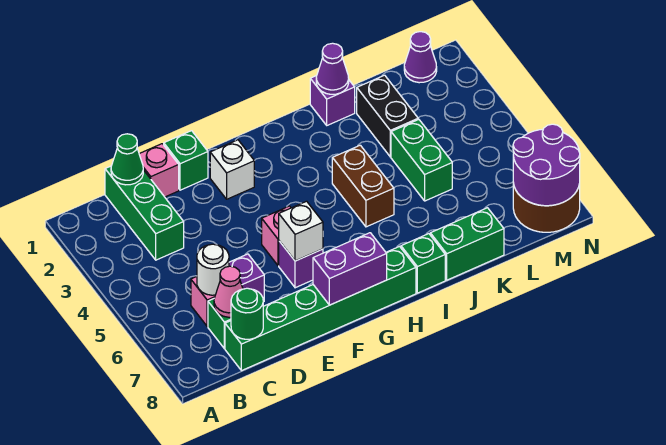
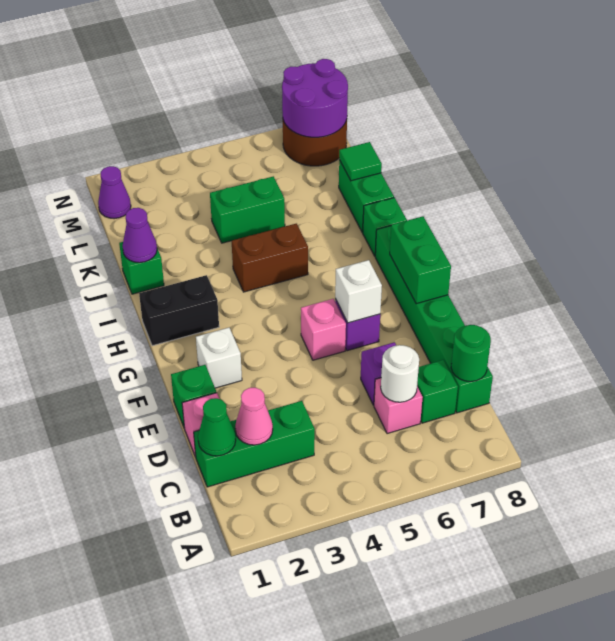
pink cone C7 level 2 -> pink cone C2 level 2
purple brick F8:G8 level 2 -> green brick F8:G8 level 2
purple brick J1 level 1 -> green brick J1 level 1
black brick K2:K3 level 1 -> black brick H1:H2 level 1
none -> green tile K8 level 2

